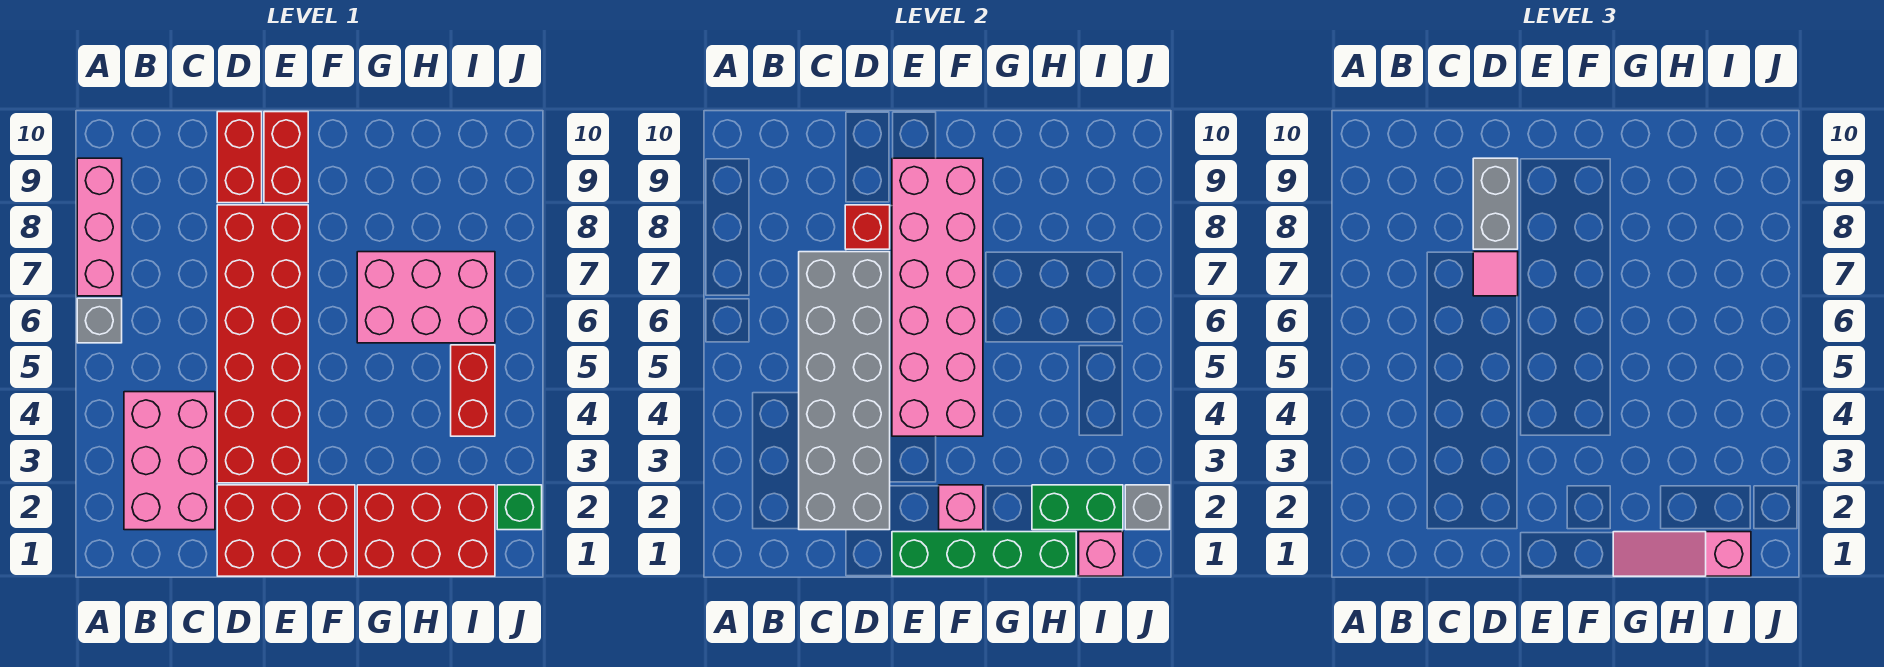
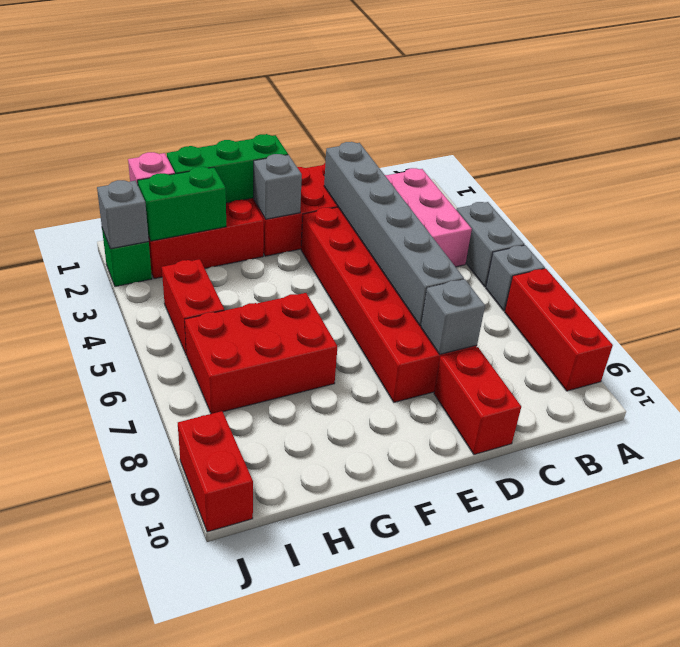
pink brick A7:A9 level 1 -> red brick A7:A9 level 1
grey brick C2:D7 level 2 -> grey brick D2:D7 level 2
pink tile D7 level 3 -> none
red brick D8 level 2 -> grey brick D8 level 2
grey brick D8:D9 level 3 -> grey brick A4:A5 level 1
green brick E1:H1 level 2 -> green brick F1:H1 level 2
pink brick E4:F9 level 2 -> none
red brick E9:E10 level 1 -> red brick J9:J10 level 1
pink brick F2 level 2 -> grey brick F2 level 2
pink slope G1:I1 level 3 top I -> none
pink brick G6:I7 level 1 -> red brick G6:I7 level 1

